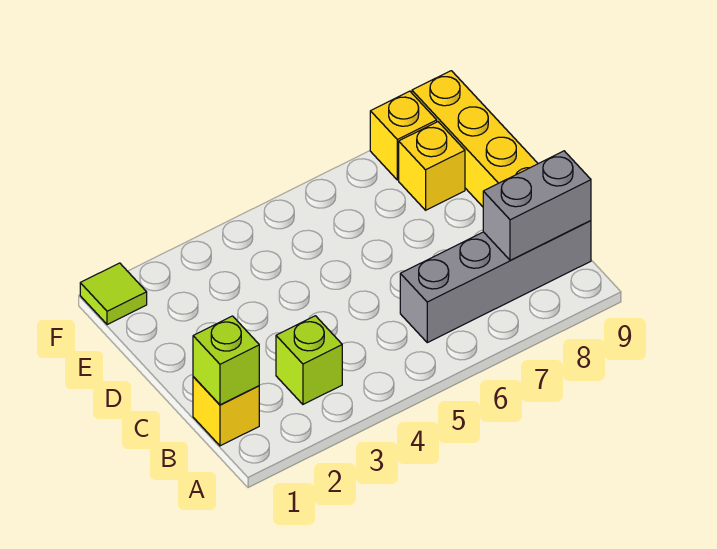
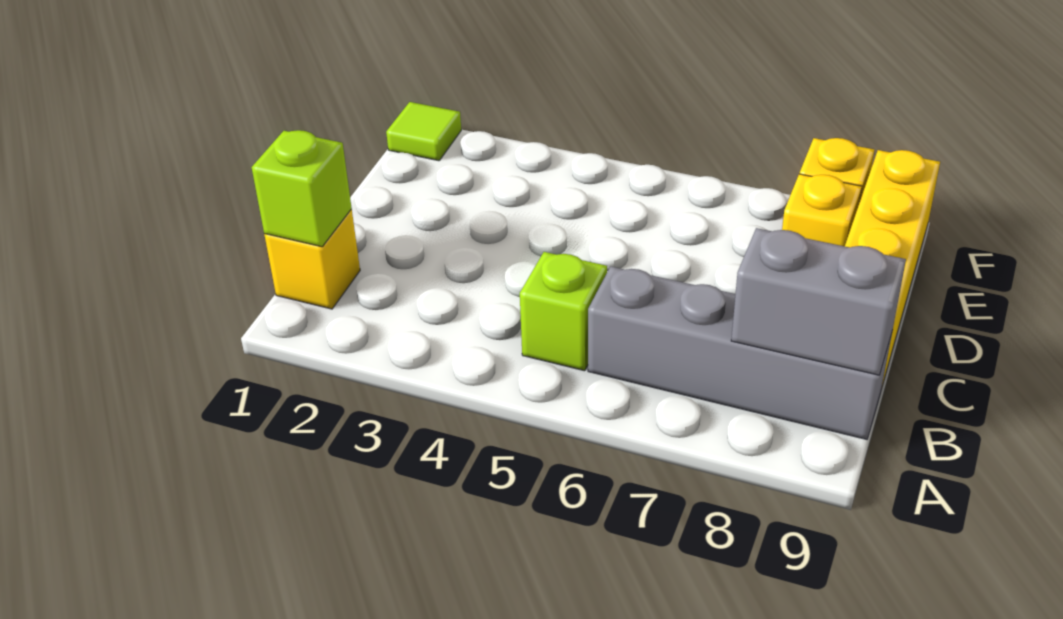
lime brick B3 level 1 -> lime brick B5 level 1

